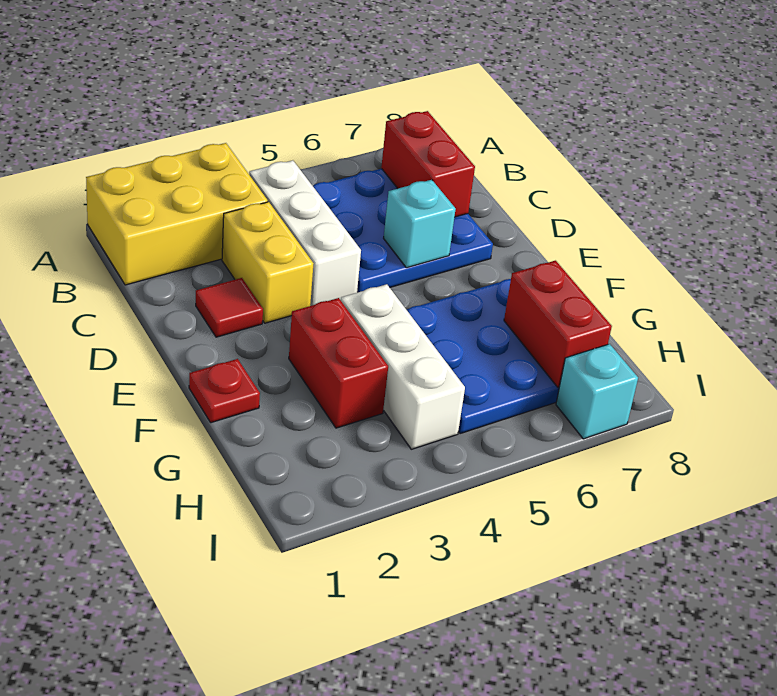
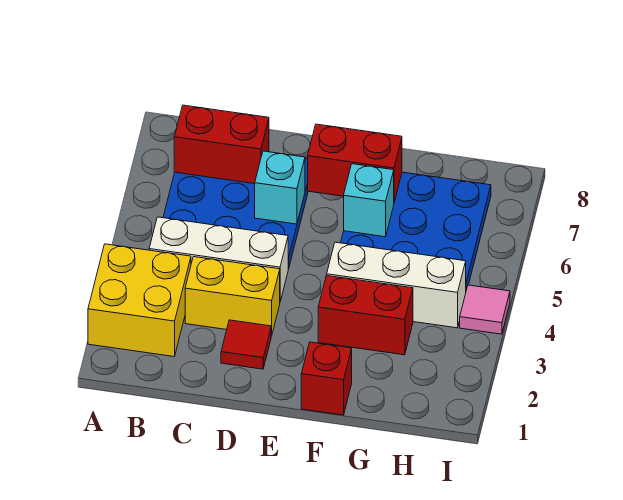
yellow brick A1:B3 level 1 -> yellow brick A2:B3 level 1
red plate F1 level 1 -> red brick F1 level 1
red brick G7:H7 level 2 -> red brick E7:F7 level 2
none -> pink tile I4 level 1
cyan brick I7 level 1 -> cyan brick F6 level 2

